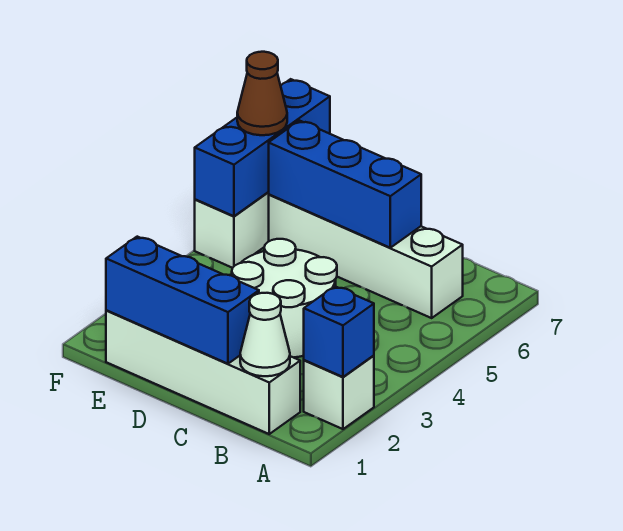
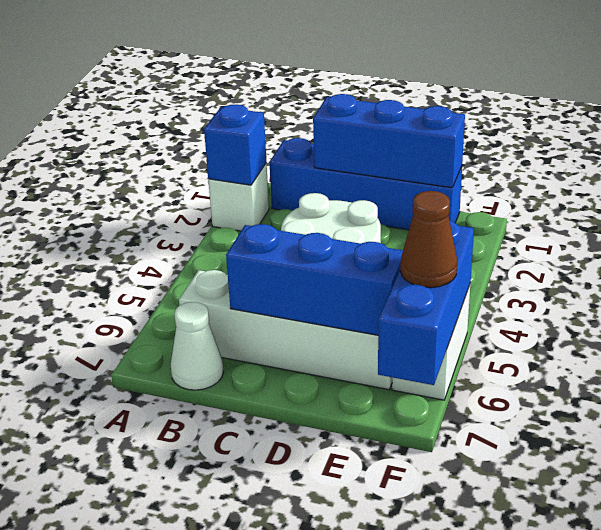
white brick B1:E1 level 1 -> blue brick B1:E1 level 1
white cone B1 level 2 -> white cone B7 level 1

